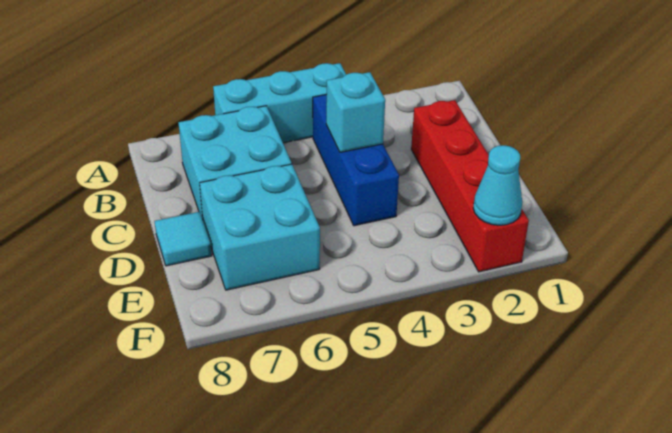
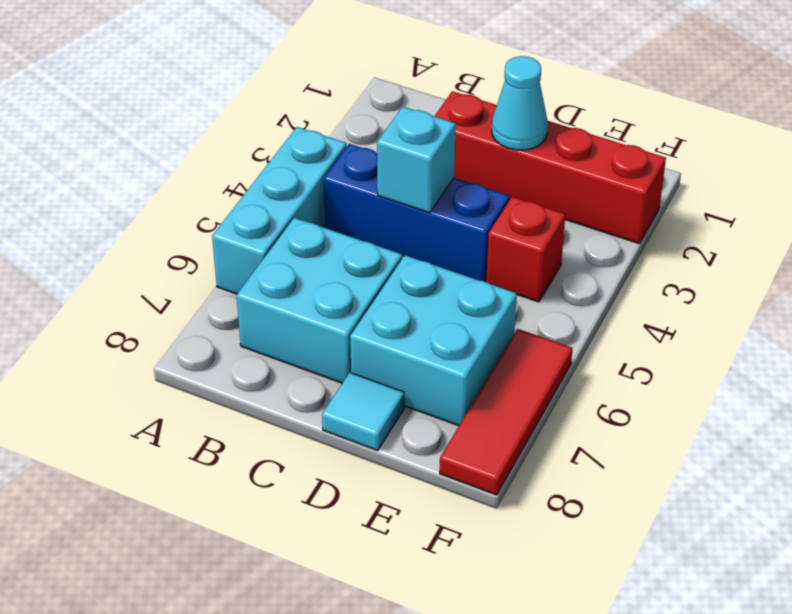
none -> red brick E4 level 1
cyan cone F2 level 2 -> cyan cone D2 level 2
none -> red tile F6:F8 level 1

